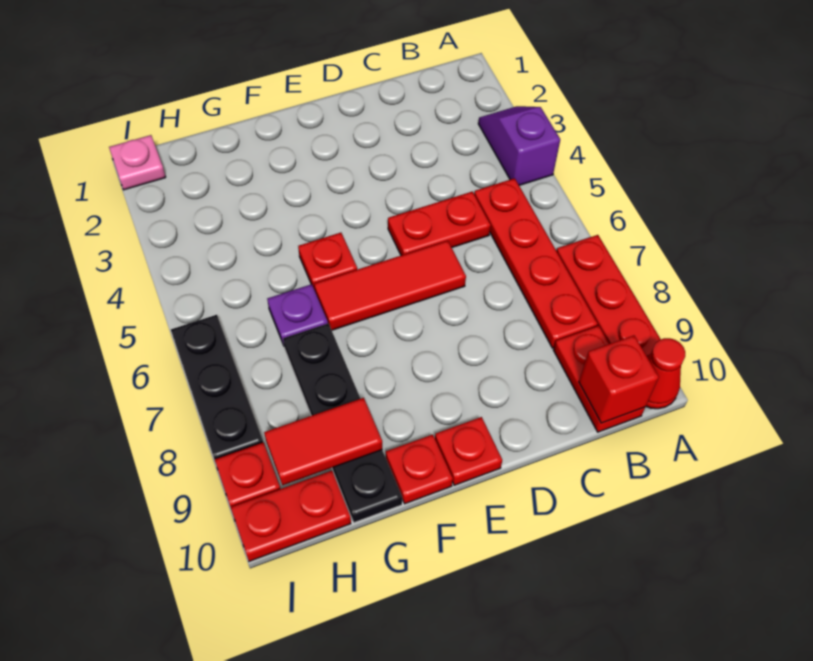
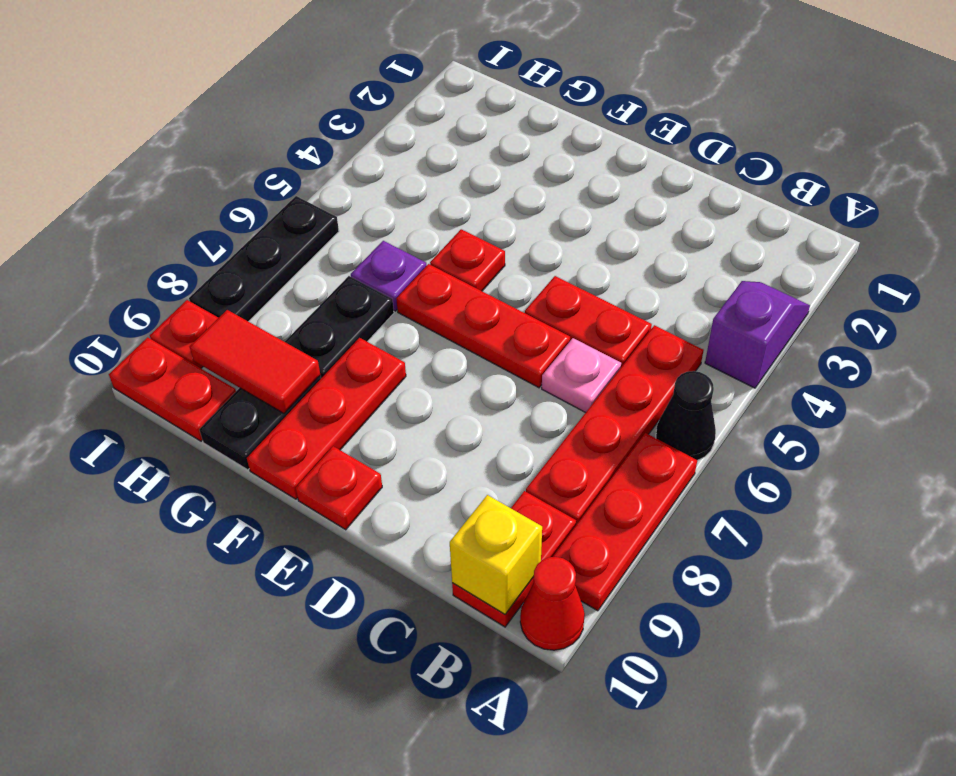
none -> black cone A6 level 1
red brick B10 level 2 -> yellow brick B10 level 2
red tile D6:F6 level 1 -> red plate D6:F6 level 1
red plate F10 level 1 -> red plate F8:F10 level 1
pink plate I1 level 1 -> pink plate C6 level 1

